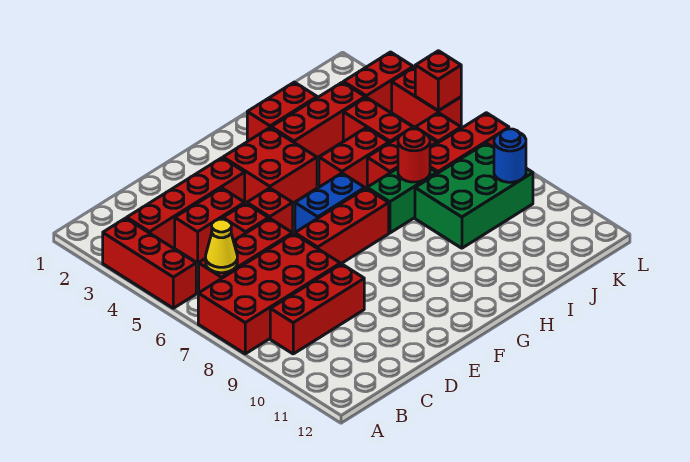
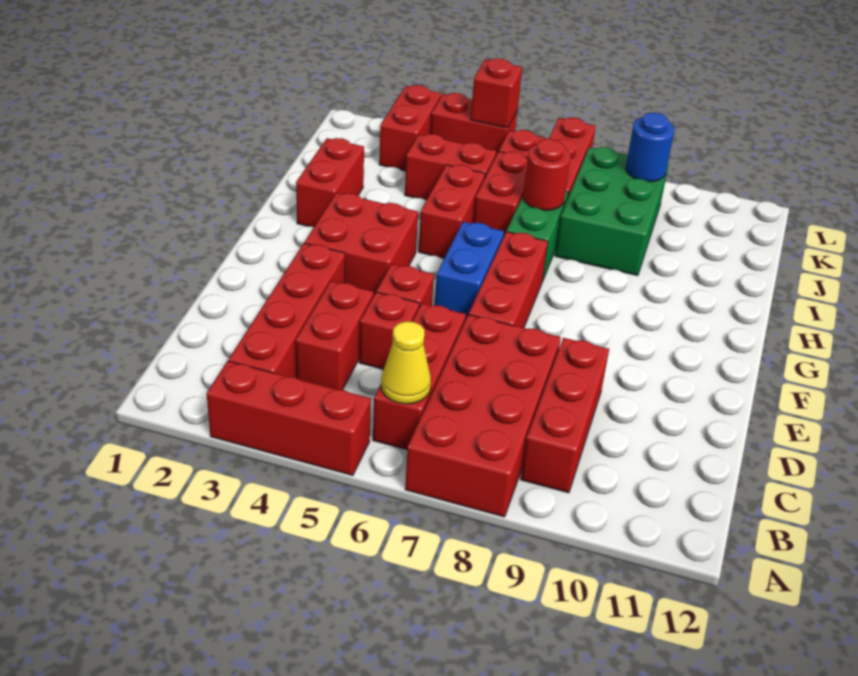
red brick H3:J3 level 1 -> none

